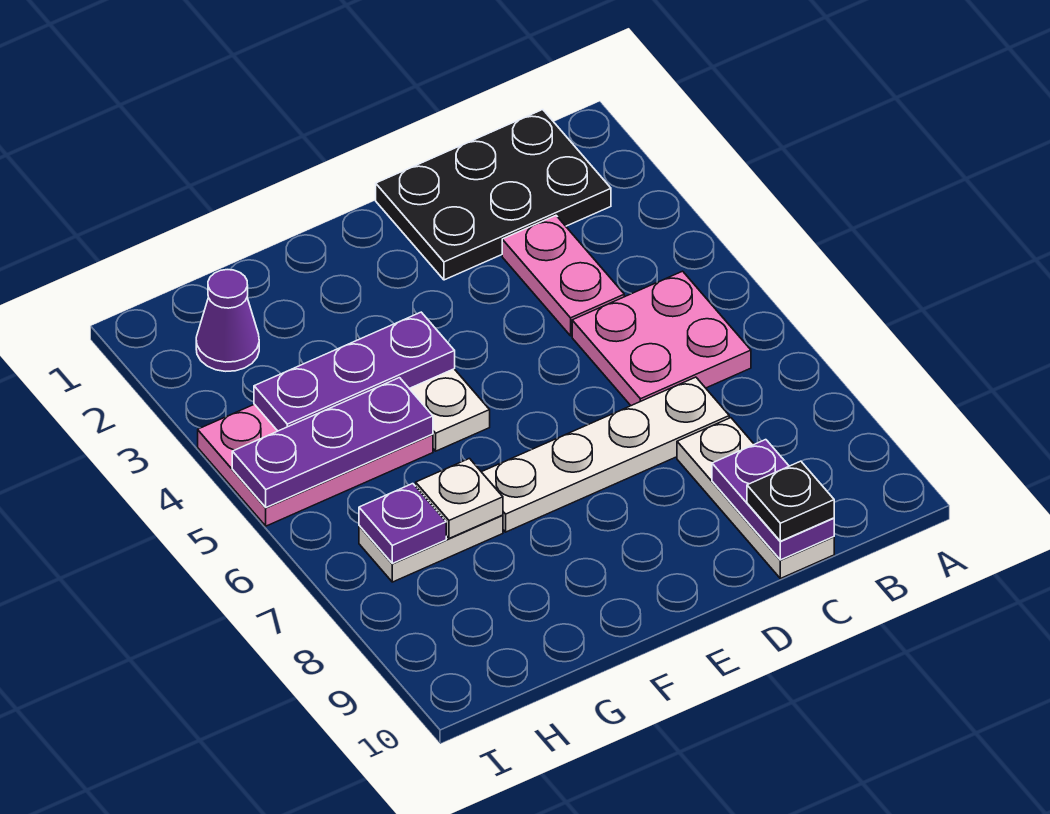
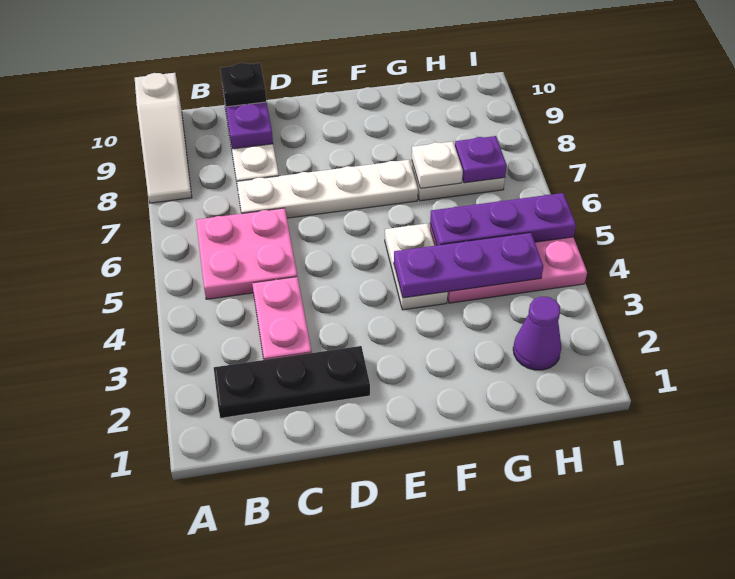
none -> white slope A8:A10 level 1 top 10
black plate B1:D2 level 1 -> black plate B2:D2 level 1

